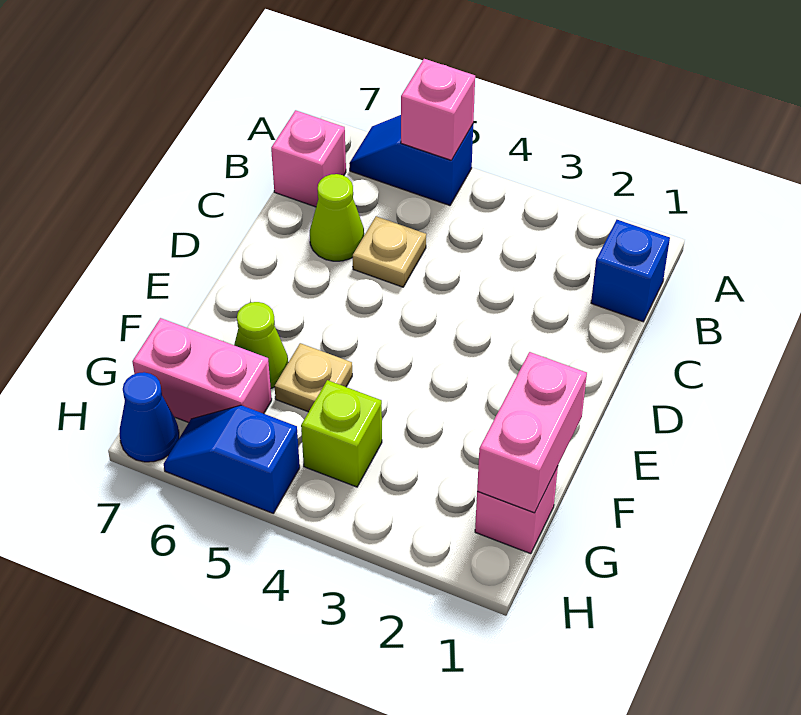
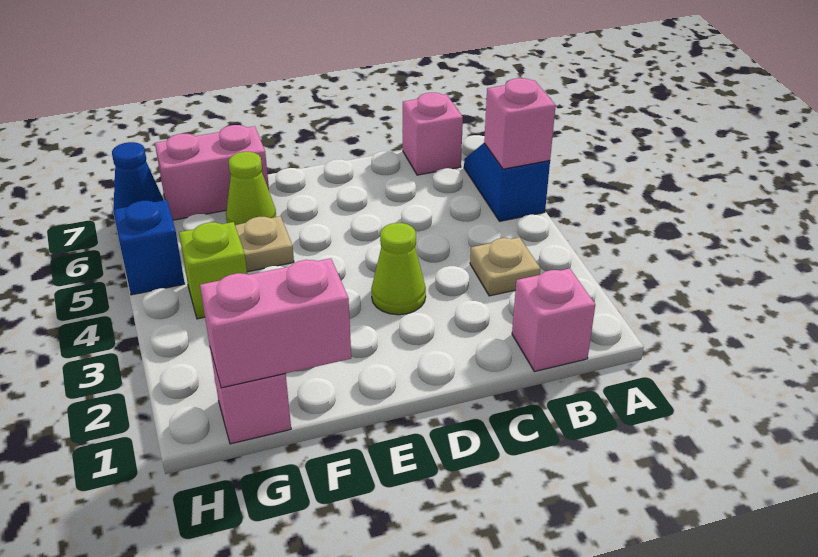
blue brick B1 level 1 -> pink brick B1 level 1
tan plate C5 level 1 -> tan plate B3 level 1
lime cone C6 level 1 -> lime cone D3 level 1
pink brick G6:G7 level 1 -> pink brick F7:G7 level 1

